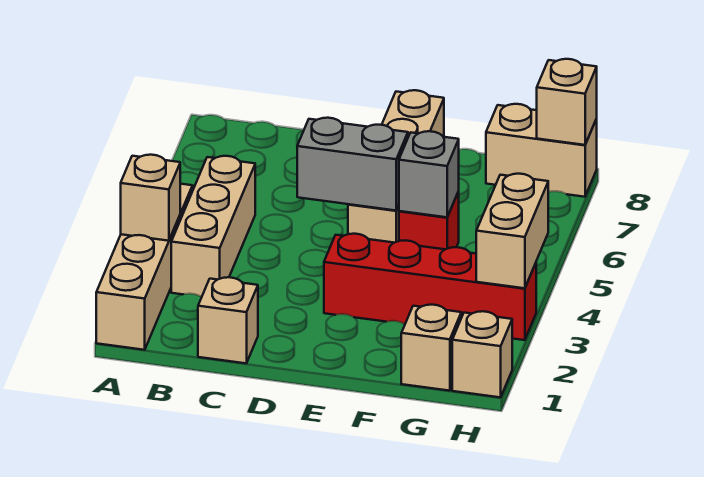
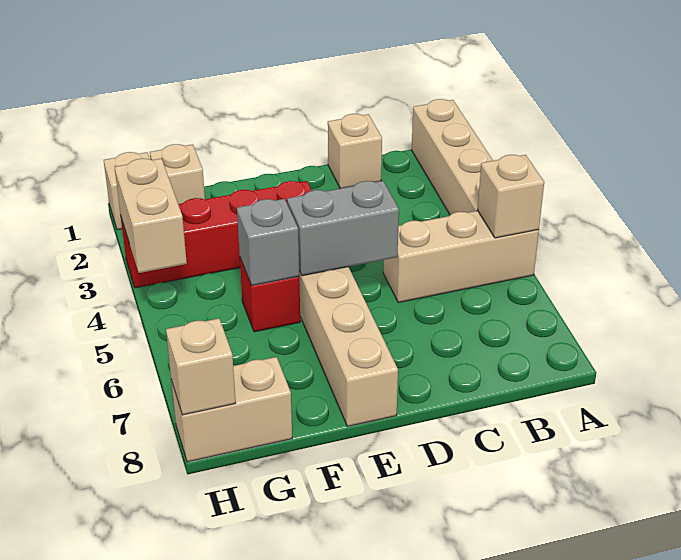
tan brick A3 level 2 -> tan brick A5 level 2
tan brick B3:B5 level 1 -> tan brick A5:C5 level 1

